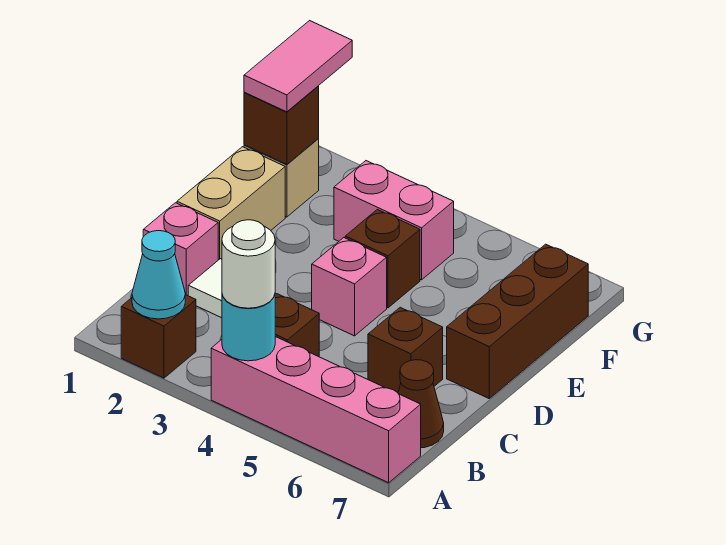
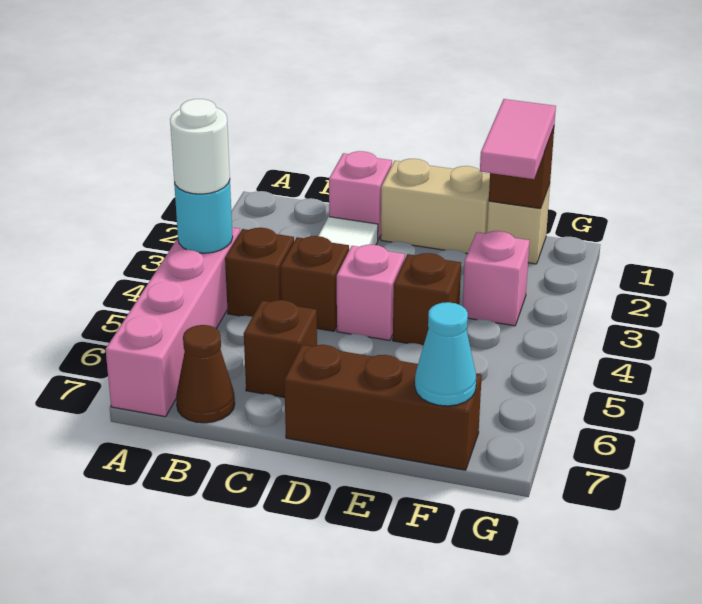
brown brick A2 level 1 -> brown brick C4 level 1
cyan cone A2 level 2 -> cyan cone F7 level 2
pink tile F1:G1 level 3 -> pink tile F1:F2 level 3
pink brick F3:F4 level 1 -> pink brick F3 level 1

